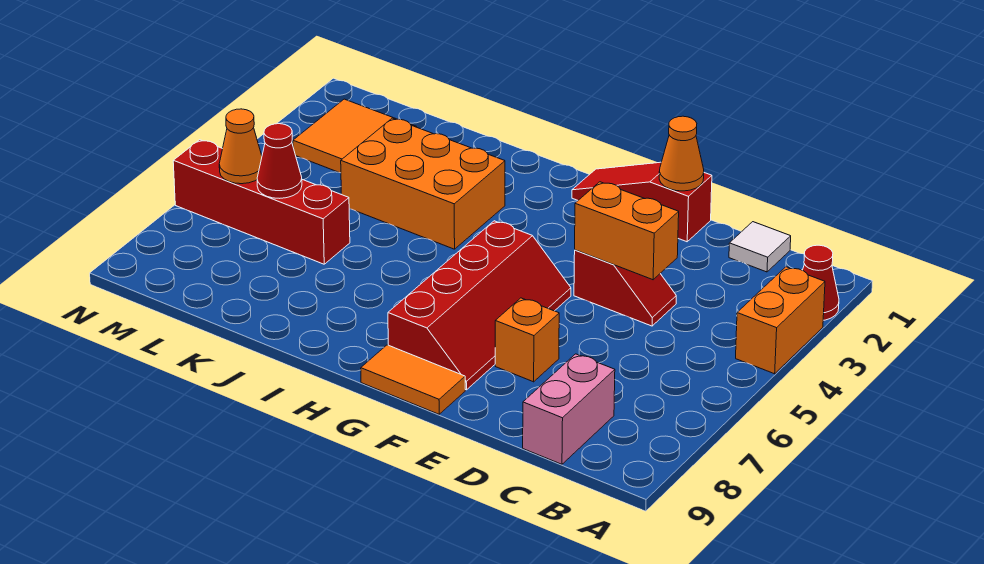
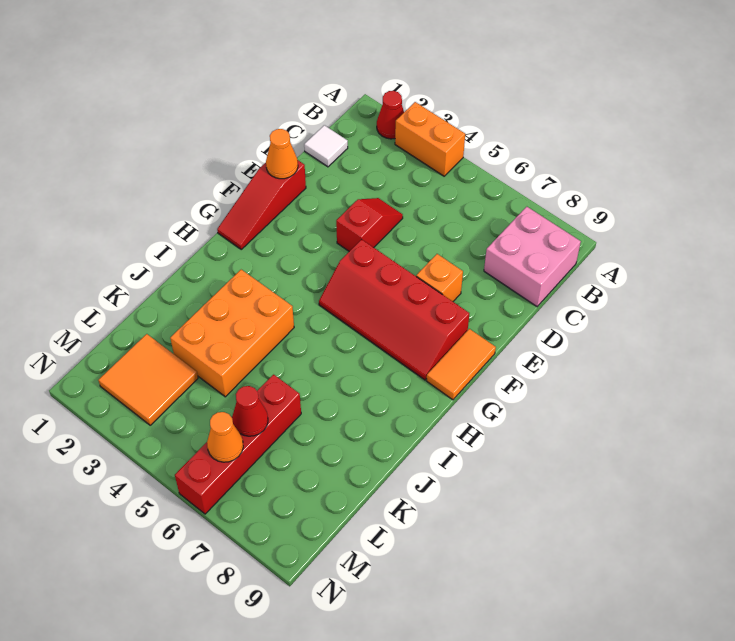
pink brick C8:C9 level 1 -> pink brick B8:C9 level 1
orange brick D4:E4 level 2 -> none
red slope F5:G8 level 1 top G -> red slope F5:G8 level 1 top F

